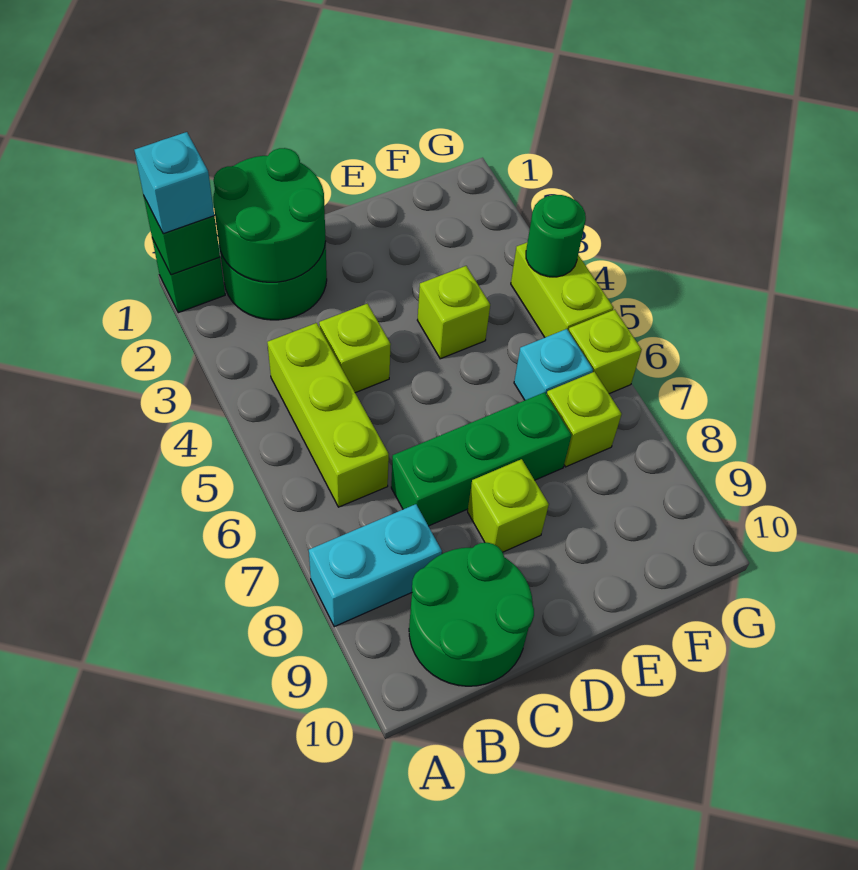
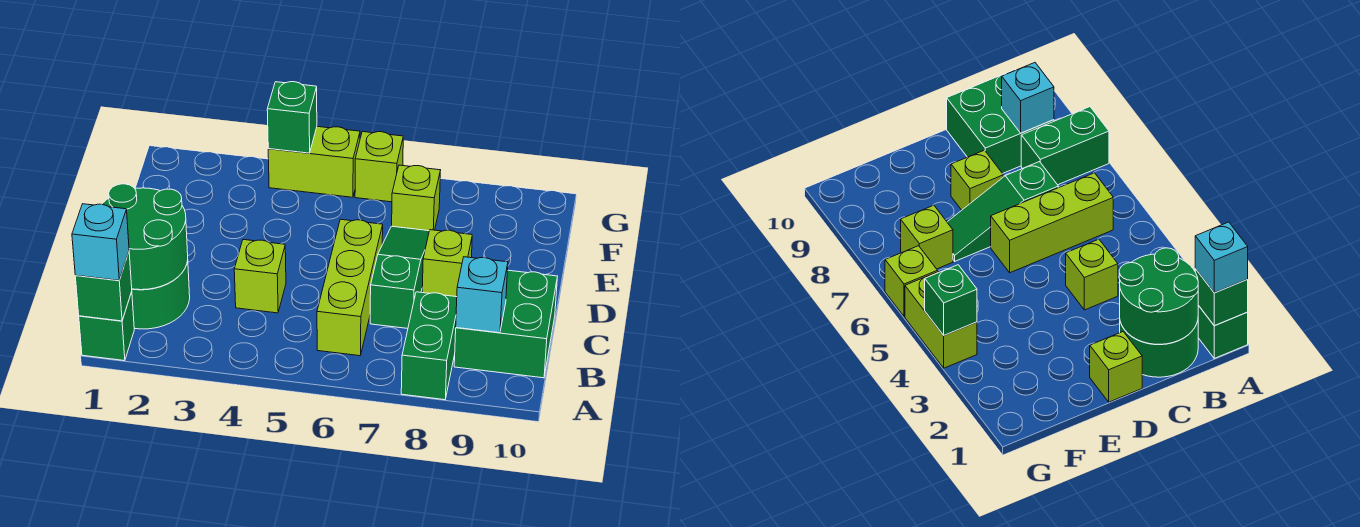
cyan brick A8:B8 level 1 -> green brick A8:B8 level 1
lime brick B4:B6 level 1 -> lime brick B6:D6 level 1
green round brick B9:C10 level 1 -> green brick B9:C10 level 1
green brick C7:E7 level 1 -> green slope C7:E7 level 1 top C
lime brick E4 level 1 -> lime brick D1 level 1
cyan brick F6 level 1 -> cyan brick B9 level 2
green round brick G4 level 2 -> green brick G4 level 2

